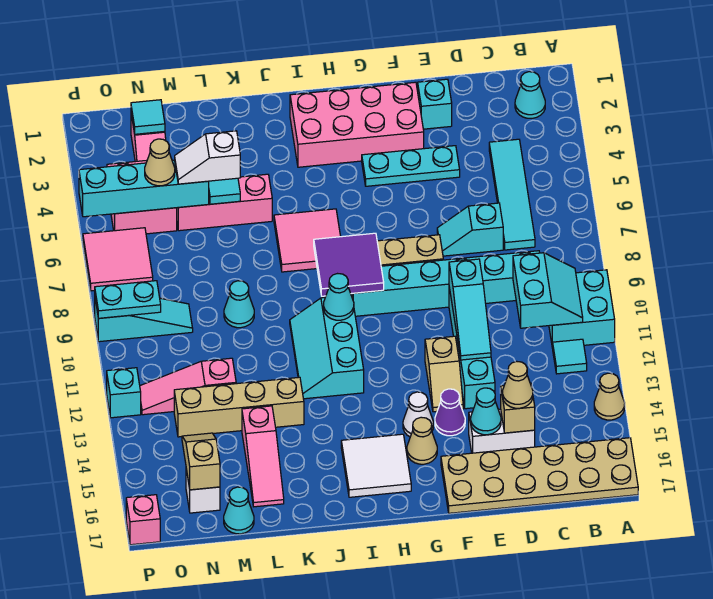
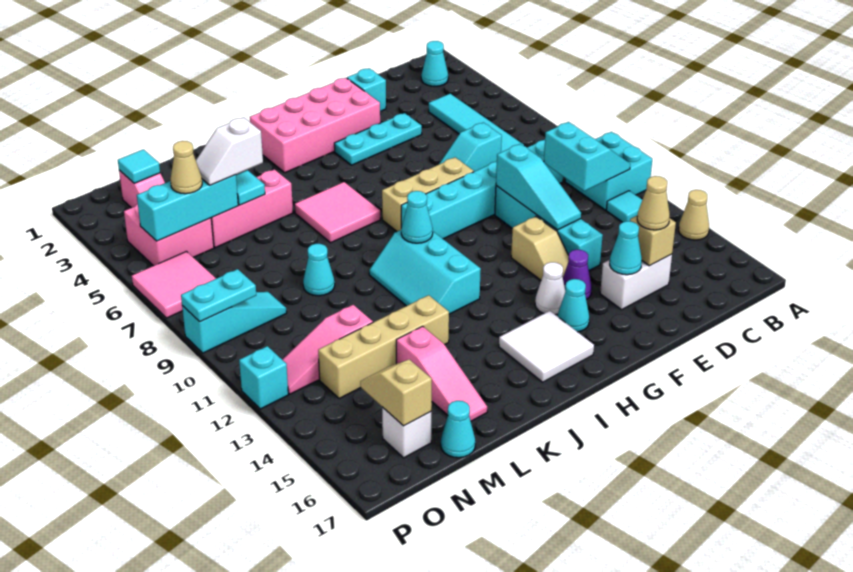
tan plate A16:F17 level 1 -> none
tan cone G15 level 1 -> cyan cone G15 level 1
purple tile H8:I9 level 2 -> none
cyan brick M5:P5 level 2 -> cyan brick M5:O5 level 2
pink brick P17 level 1 -> none

